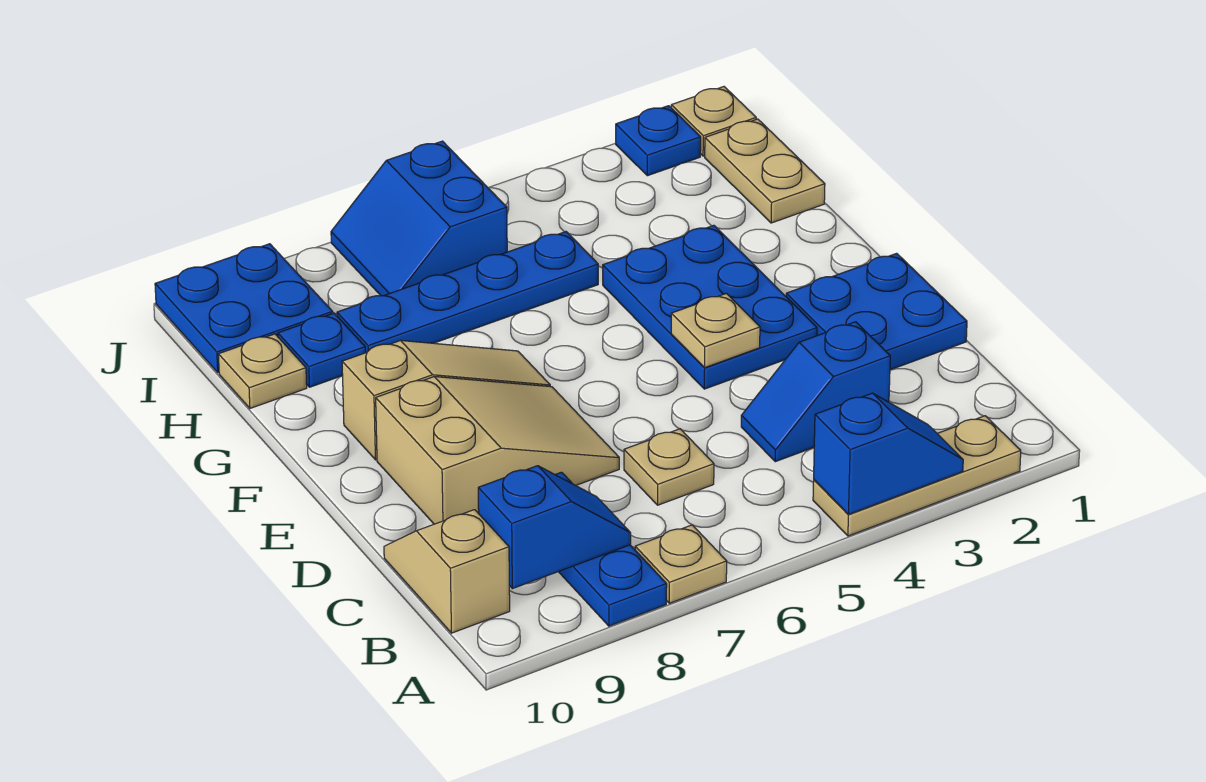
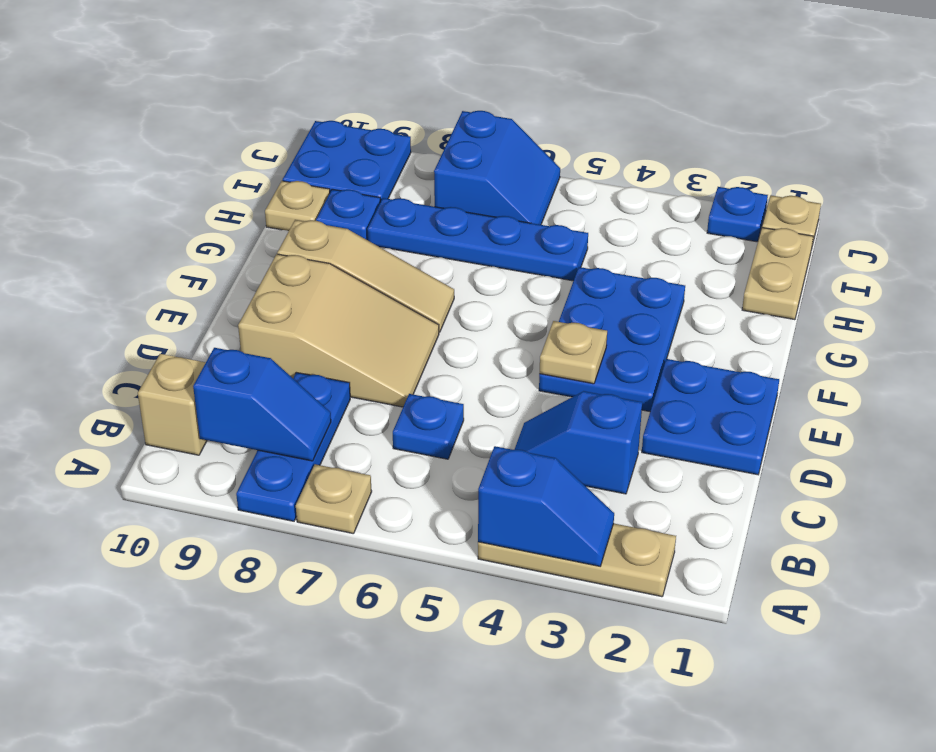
tan plate C6 level 1 -> blue plate C6 level 1
blue slope I6:J7 level 1 top 6 -> blue slope I6:J7 level 1 top 7

